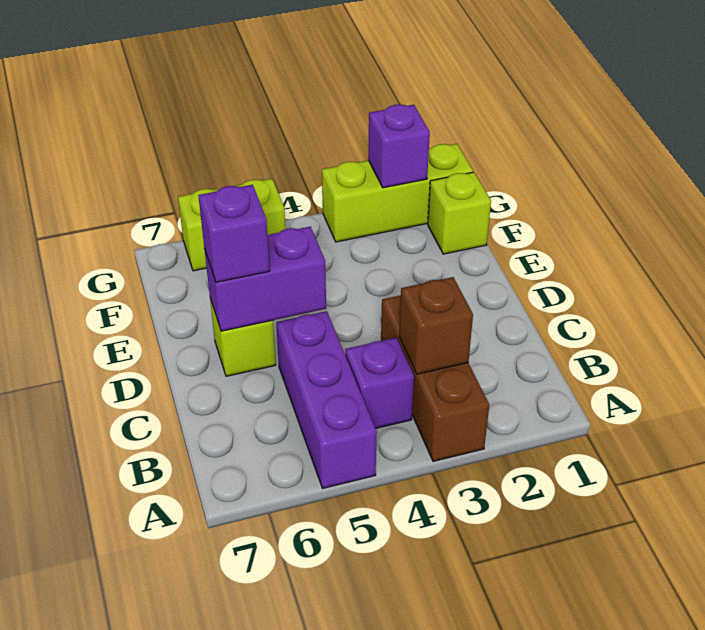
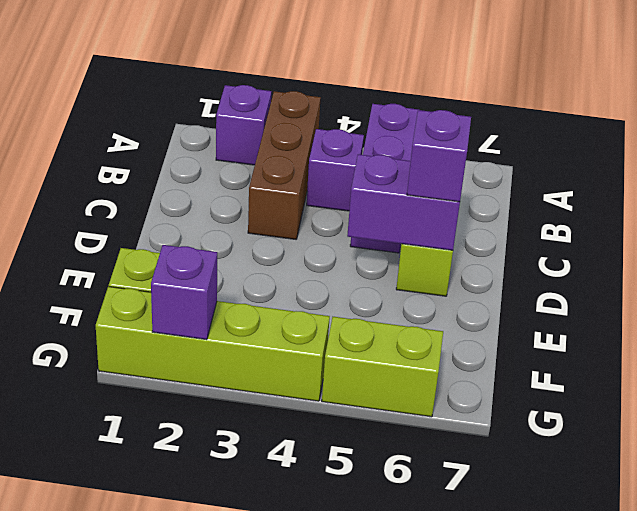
none -> purple brick A2 level 1
brown brick B3 level 2 -> none
lime brick G1:G3 level 1 -> lime brick G1:G4 level 1

